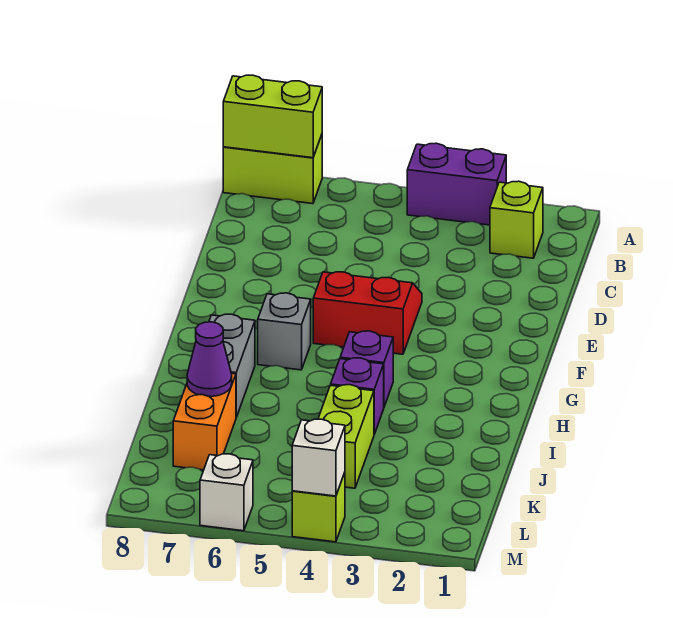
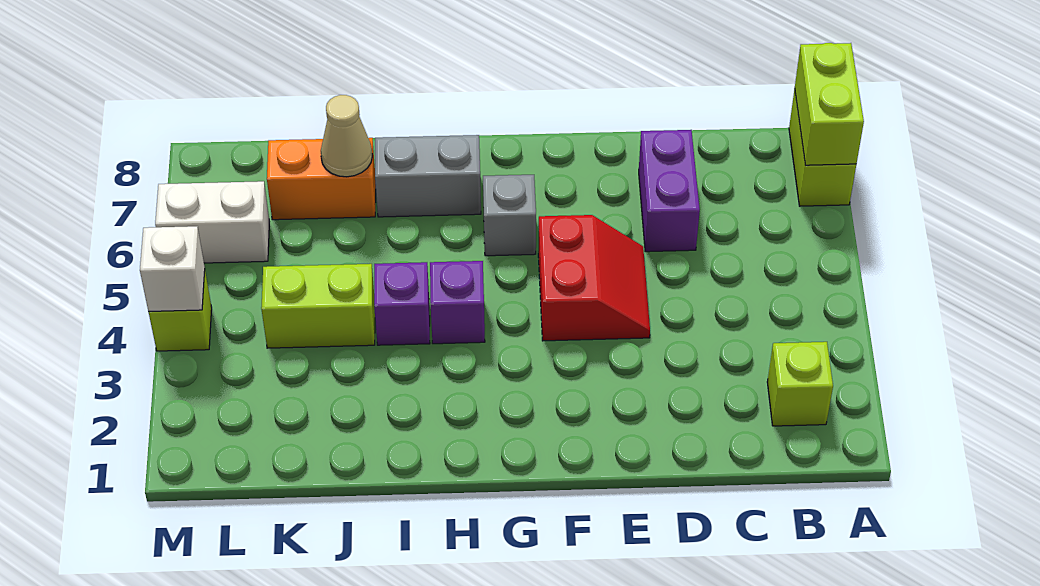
purple brick A3:A4 level 1 -> purple brick D6:D7 level 1
purple cone J7 level 2 -> tan cone J7 level 2
white brick M6 level 1 -> white brick L6:M6 level 1

